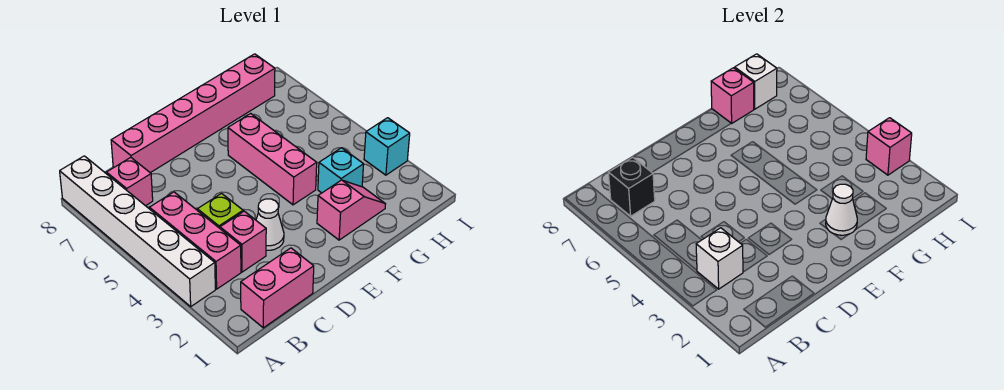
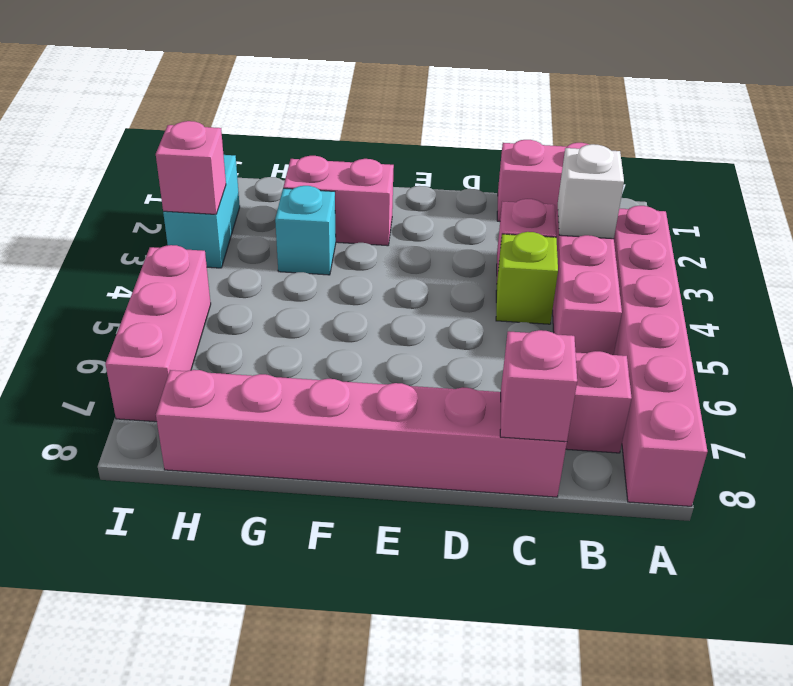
white brick A3:A8 level 1 -> pink brick A3:A8 level 1
black brick B7 level 2 -> none
white cone D3 level 1 -> none
pink slope F2:G2 level 1 top F -> pink brick F2:G2 level 1
white cone F2 level 2 -> none
pink brick F4:F6 level 1 -> pink brick I5:I7 level 1
pink brick G8 level 2 -> pink brick C8 level 2
white brick H8 level 2 -> none
cyan brick I3 level 1 -> cyan brick I2:I3 level 1

